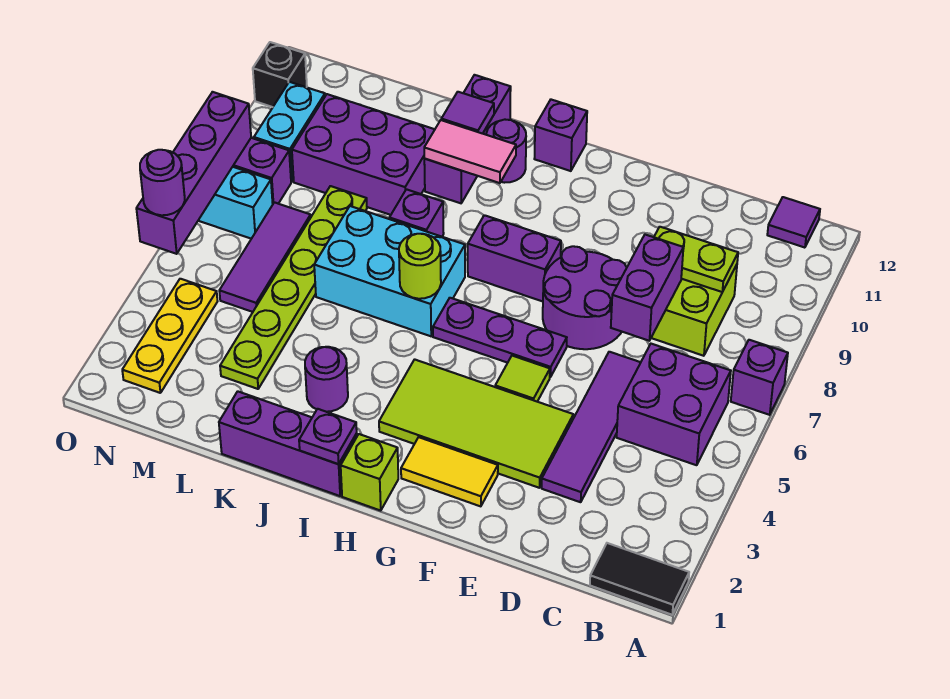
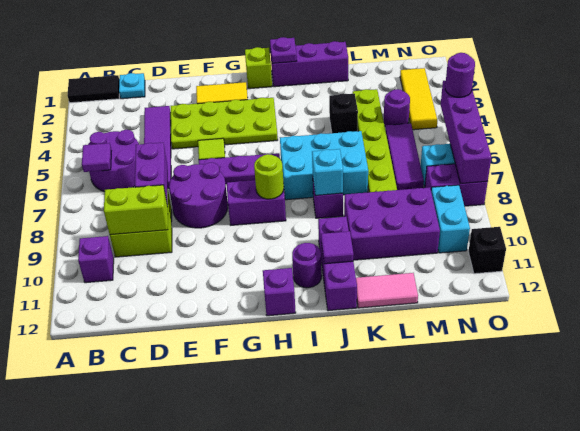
purple brick A7 level 1 -> purple brick B10 level 1
purple brick B5:C6 level 1 -> purple round brick B5:C6 level 1
purple tile B12 level 1 -> purple tile B6 level 2
none -> cyan plate C1 level 1
lime plate C9:D9 level 2 -> lime brick C9:D9 level 2
lime tile E3:H4 level 1 -> lime plate E3:H4 level 1
lime round brick I6 level 2 -> lime round brick H8 level 2
pink tile I10:J10 level 2 -> pink tile K12:L12 level 1
purple round brick J3 level 1 -> purple round brick M4 level 1
none -> cyan brick J8 level 2
none -> black brick K4 level 1
yellow plate N2:N4 level 1 -> yellow tile N2:N4 level 1

